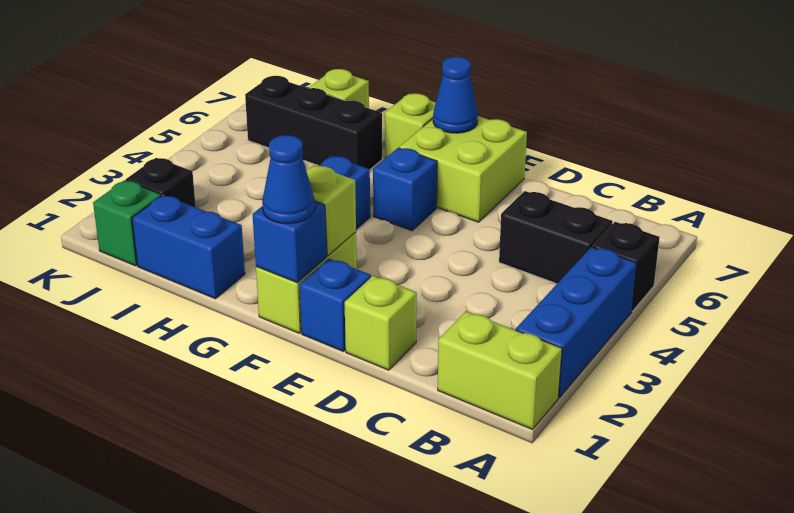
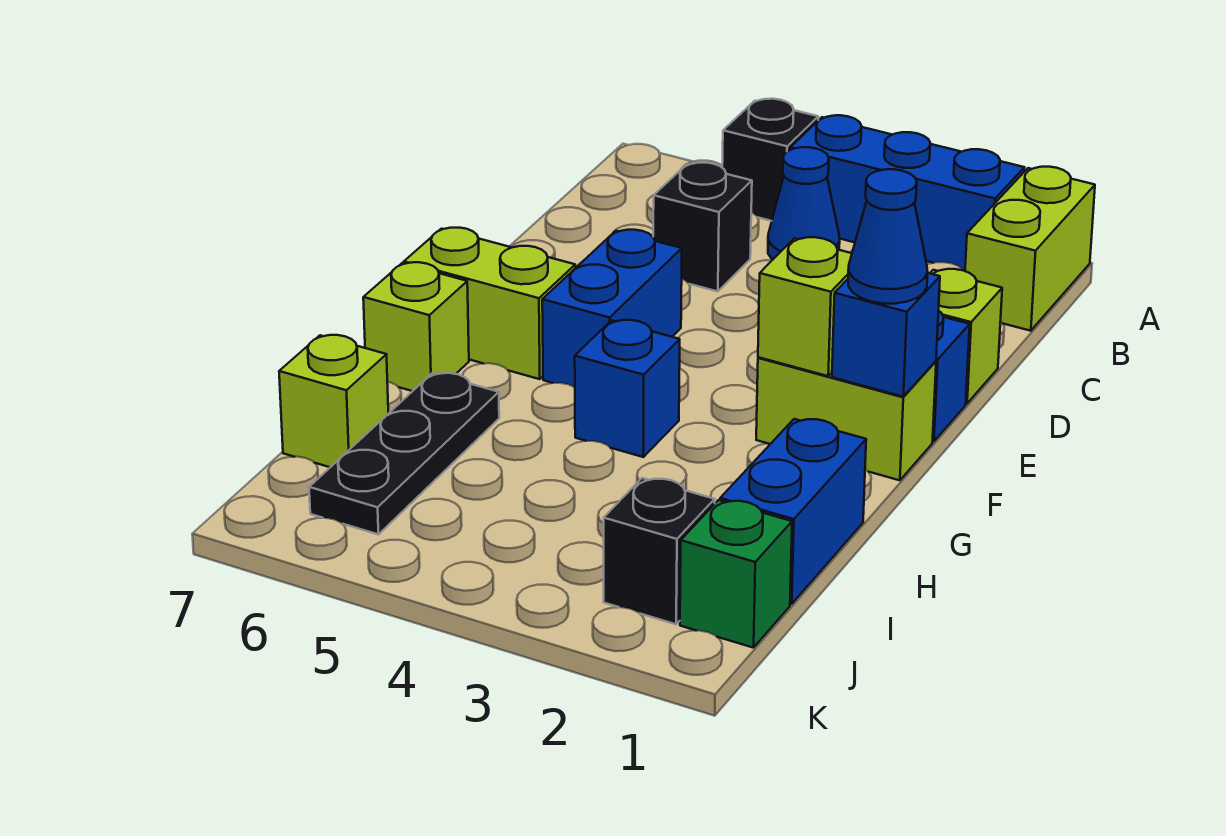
black brick B5:C5 level 1 -> black brick C5 level 1
lime brick E6:F7 level 1 -> lime brick F6:F7 level 1
blue brick F5 level 1 -> blue brick E5:F5 level 1
blue cone F7 level 2 -> blue cone B4 level 1
black brick H6:J6 level 1 -> black plate H6:J6 level 1

